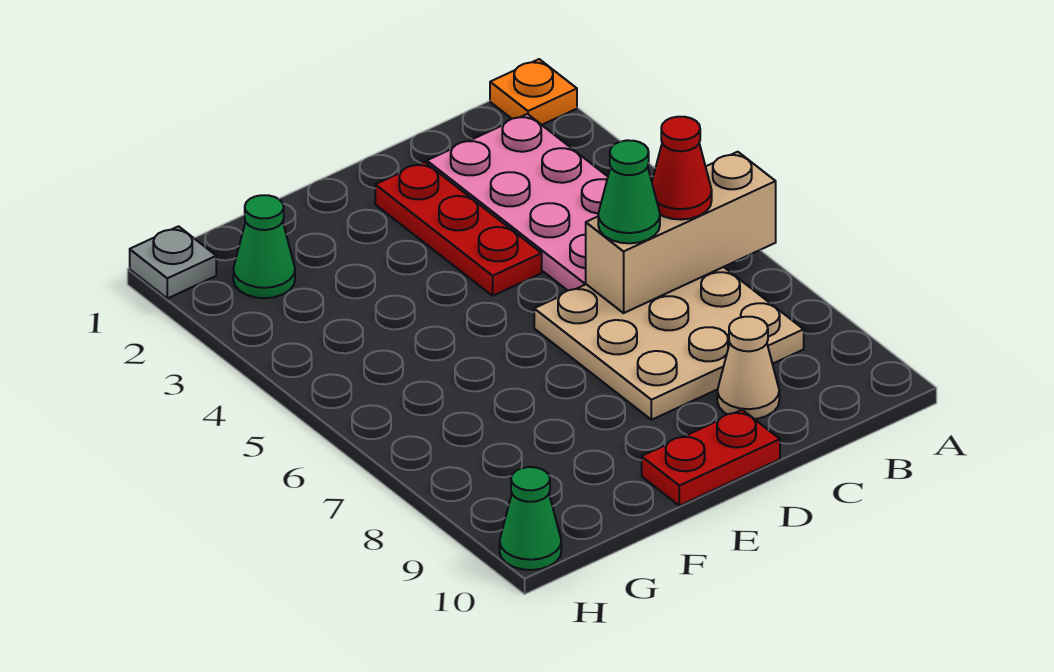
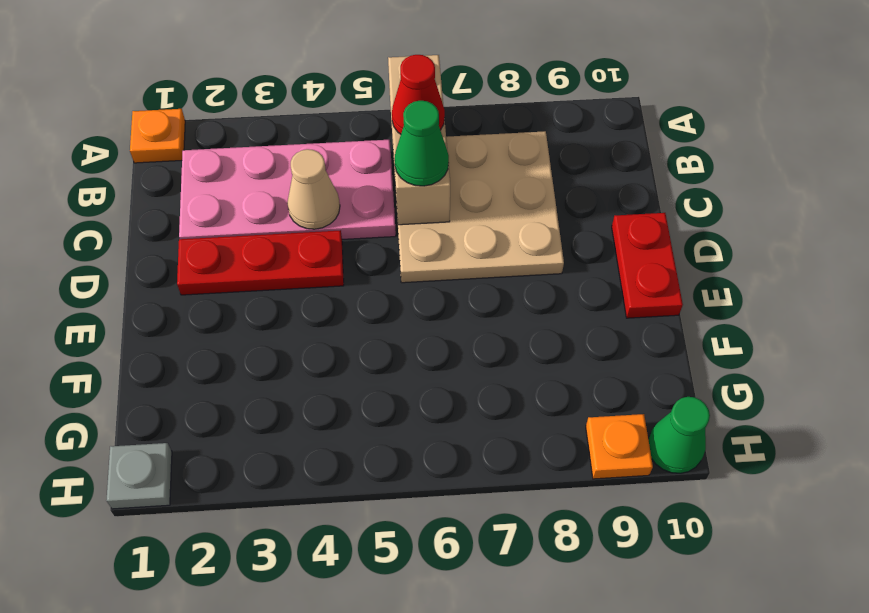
tan cone C9 level 1 -> tan cone C4 level 2
green cone G2 level 1 -> none
none -> orange plate H9 level 1

